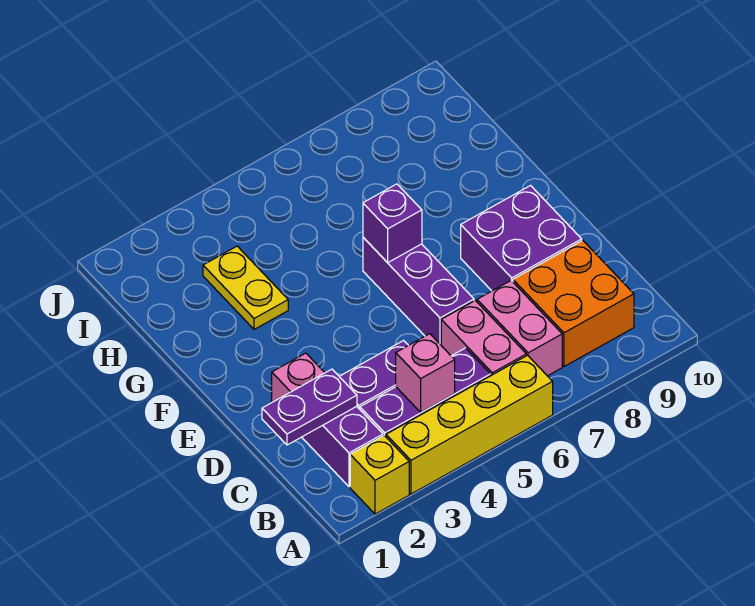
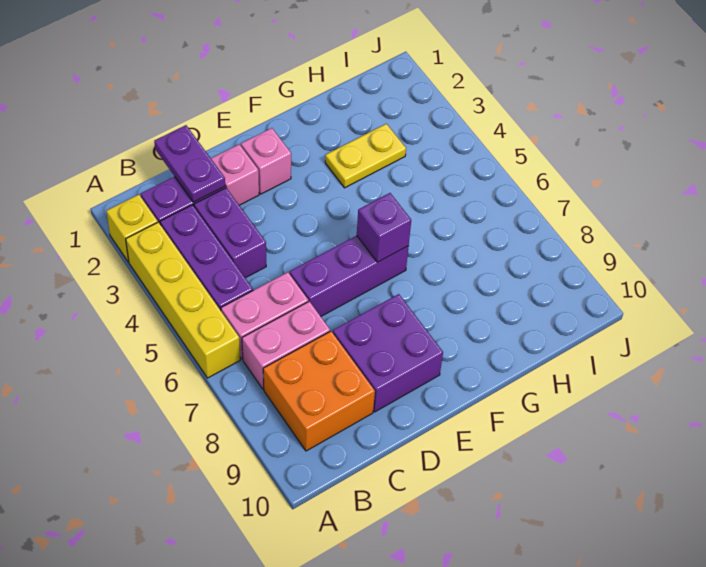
pink brick B4 level 2 -> pink brick E2 level 1

